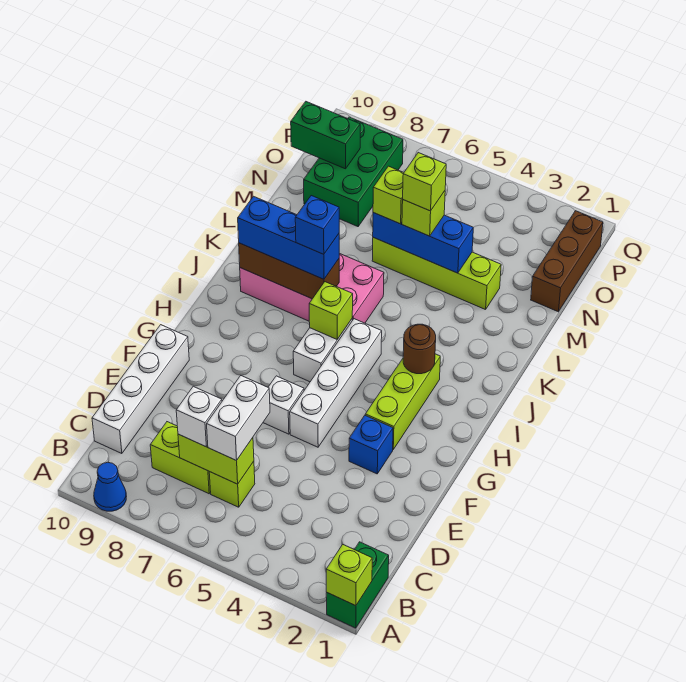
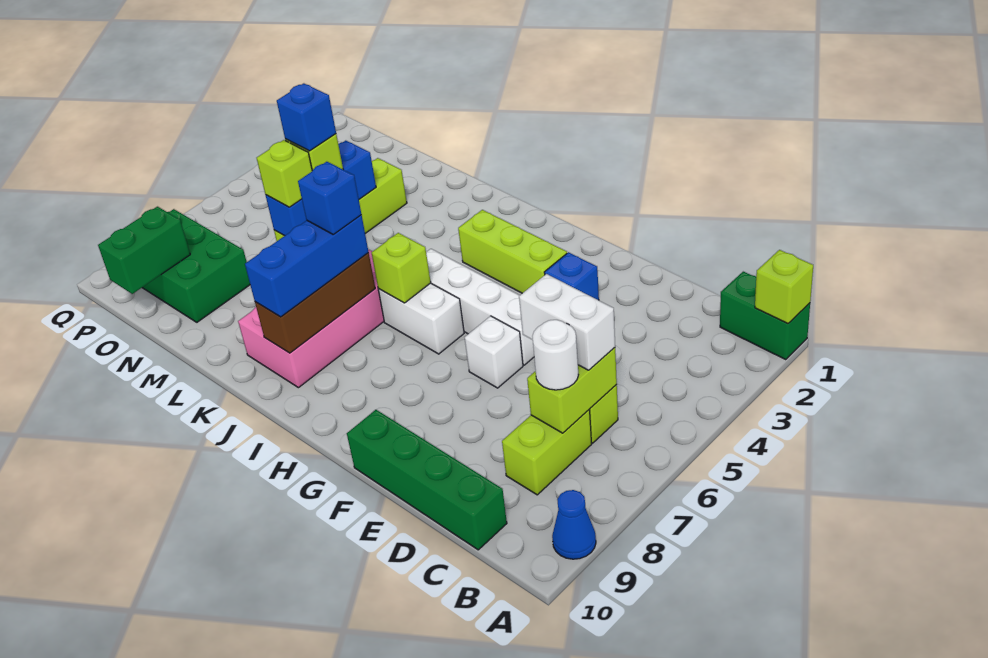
white brick C7 level 3 -> white round brick C7 level 3
white brick C10:F10 level 1 -> green brick C10:F10 level 1
brown round brick I3 level 2 -> none
lime brick M5 level 4 -> blue brick M5 level 4
brown brick N1:P1 level 1 -> none

